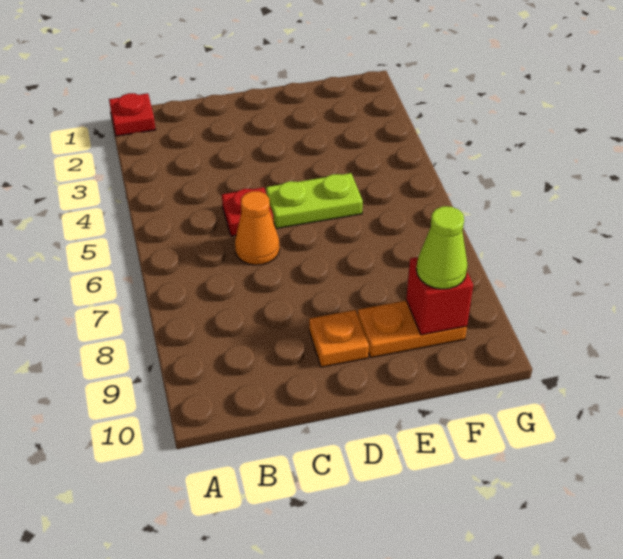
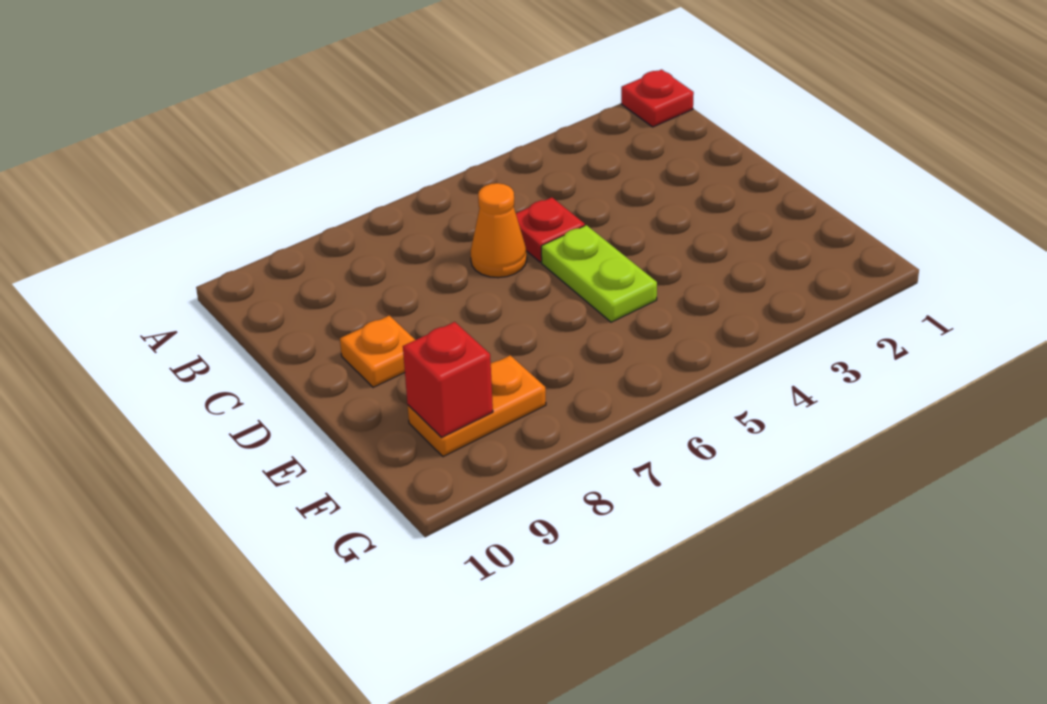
orange plate E9:F9 level 1 -> orange plate F8:F9 level 1
lime cone F9 level 3 -> none

